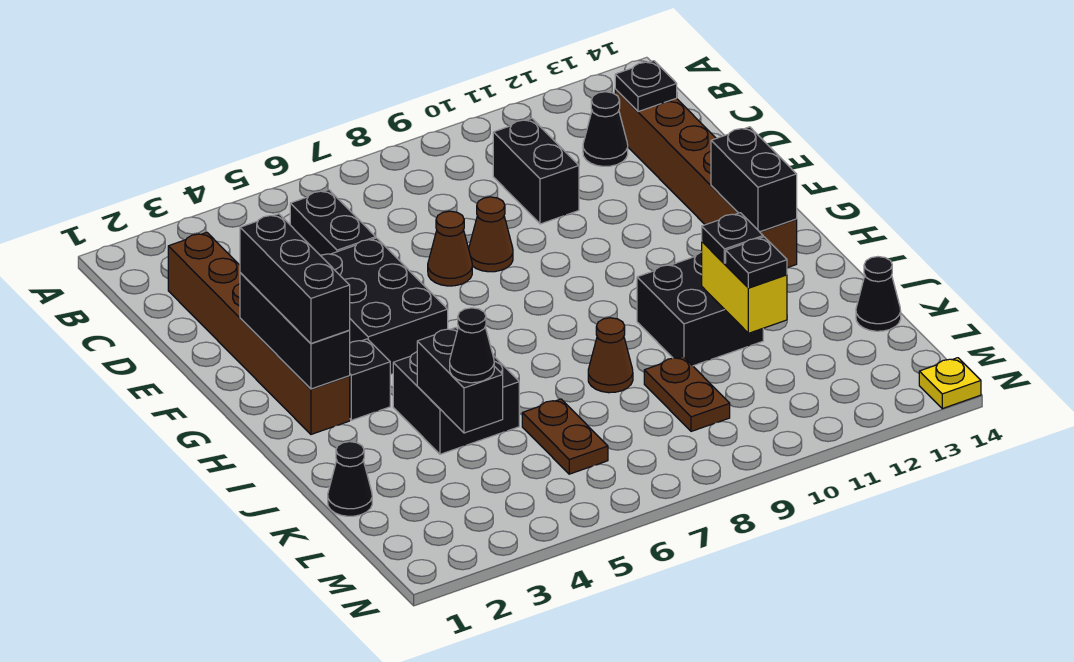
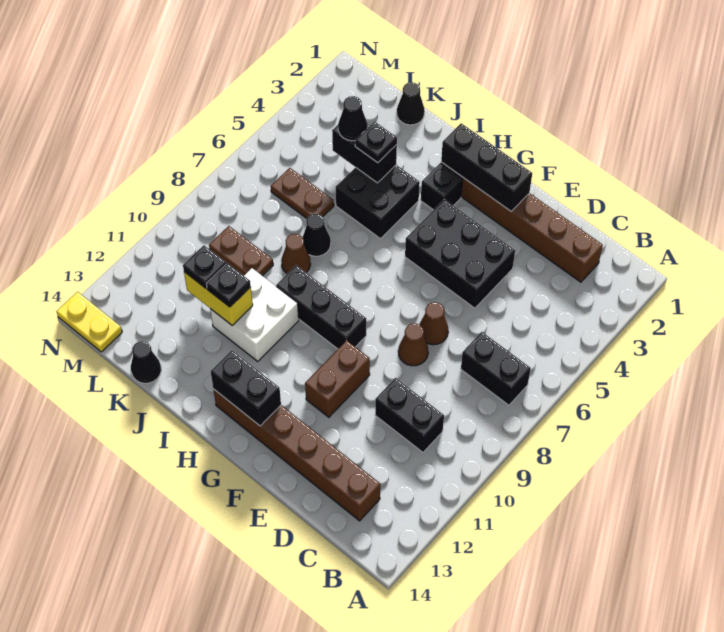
black brick C5:D5 level 1 -> black brick B7:C7 level 1
black cone C12 level 1 -> black cone J7 level 1
black plate C13 level 2 -> black plate J4 level 3
black brick F2:H2 level 3 -> black brick G9:I9 level 1
none -> brown brick F10:F11 level 1
black brick I10:J11 level 1 -> white brick I10:J11 level 1
yellow plate N14 level 1 -> yellow plate M14:N14 level 1

